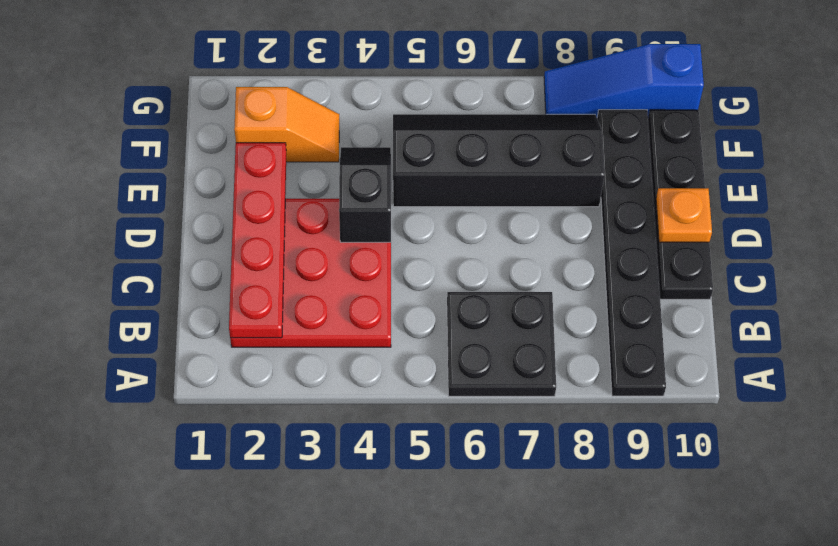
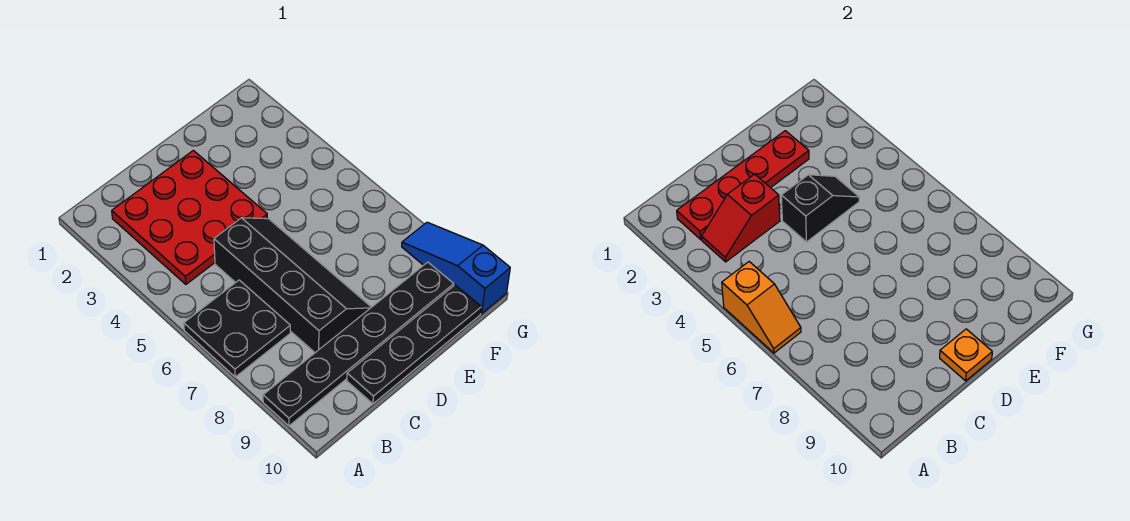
none -> red slope B3:C3 level 2 top C
black slope E5:F8 level 1 top E -> black slope C5:D8 level 1 top C
orange slope F2:F3 level 1 top 2 -> orange slope A5:A6 level 2 top 5

